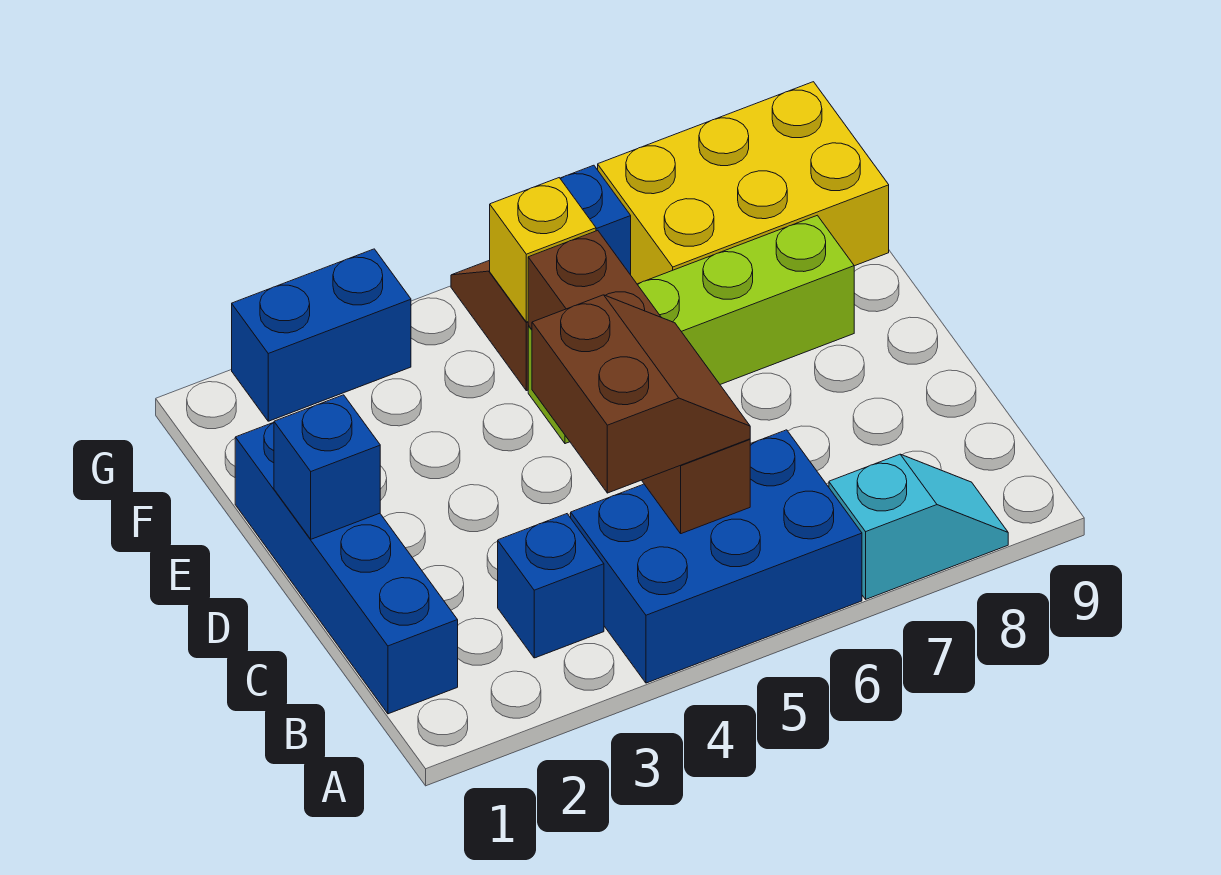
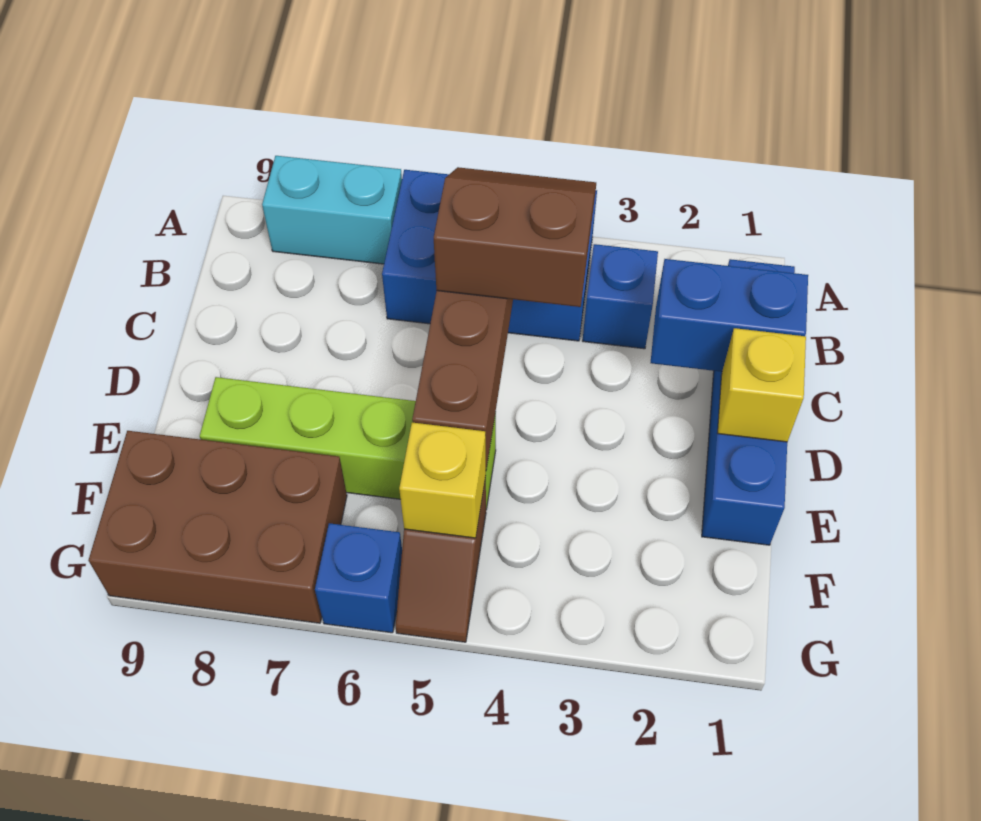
cyan slope A7:A8 level 1 top 7 -> cyan brick A7:A8 level 1
brown slope B4:C5 level 3 top 4 -> brown slope B4:C5 level 3 top C
blue brick D1 level 2 -> yellow brick D1 level 2
yellow brick F7:G9 level 1 -> brown brick F7:G9 level 1
blue brick G2:G3 level 1 -> blue brick C1:C2 level 2

